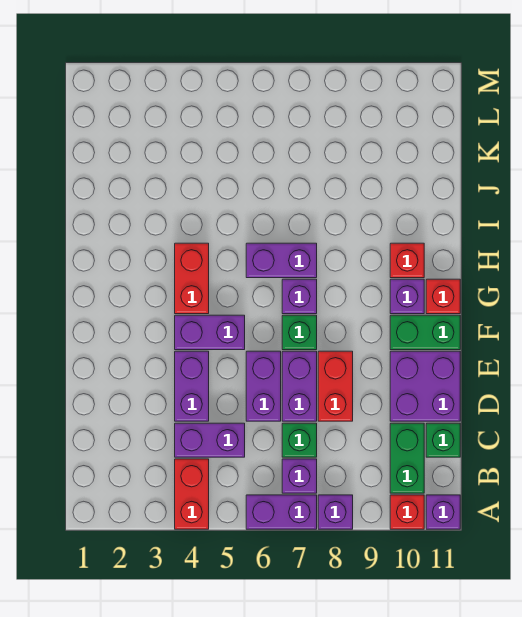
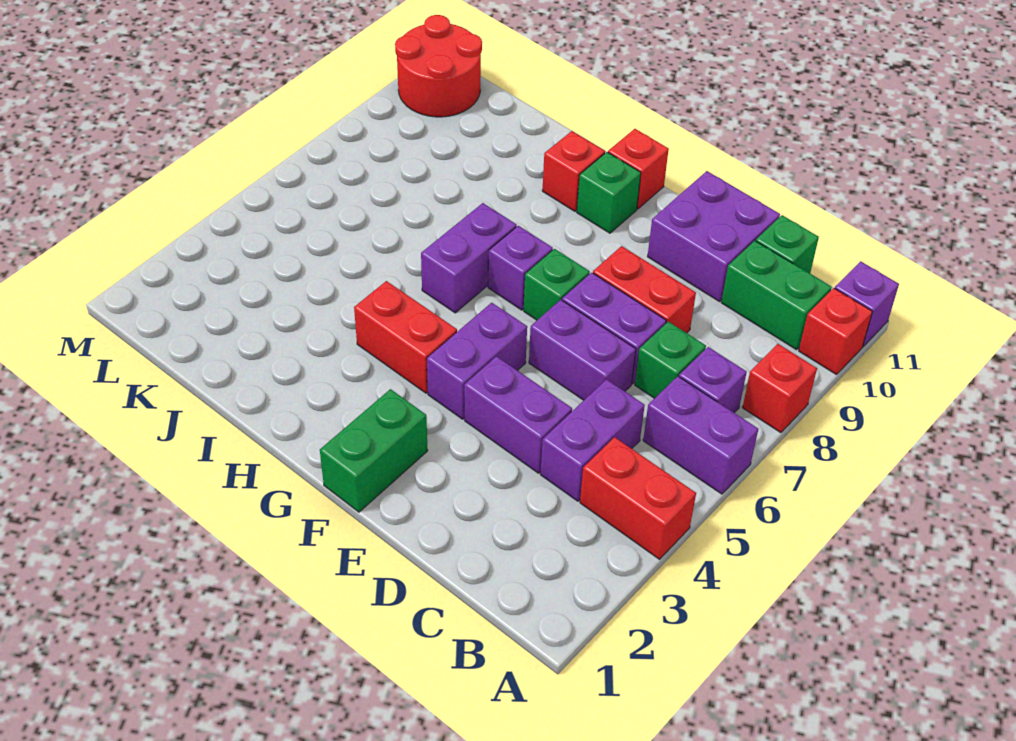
purple brick A6:A7 level 1 -> purple brick A6:B6 level 1
purple brick A8 level 1 -> red brick A8 level 1
green brick F10:F11 level 1 -> green brick F1:F2 level 1
purple brick G10 level 1 -> green brick G10 level 1
none -> red round brick L10:M11 level 1

